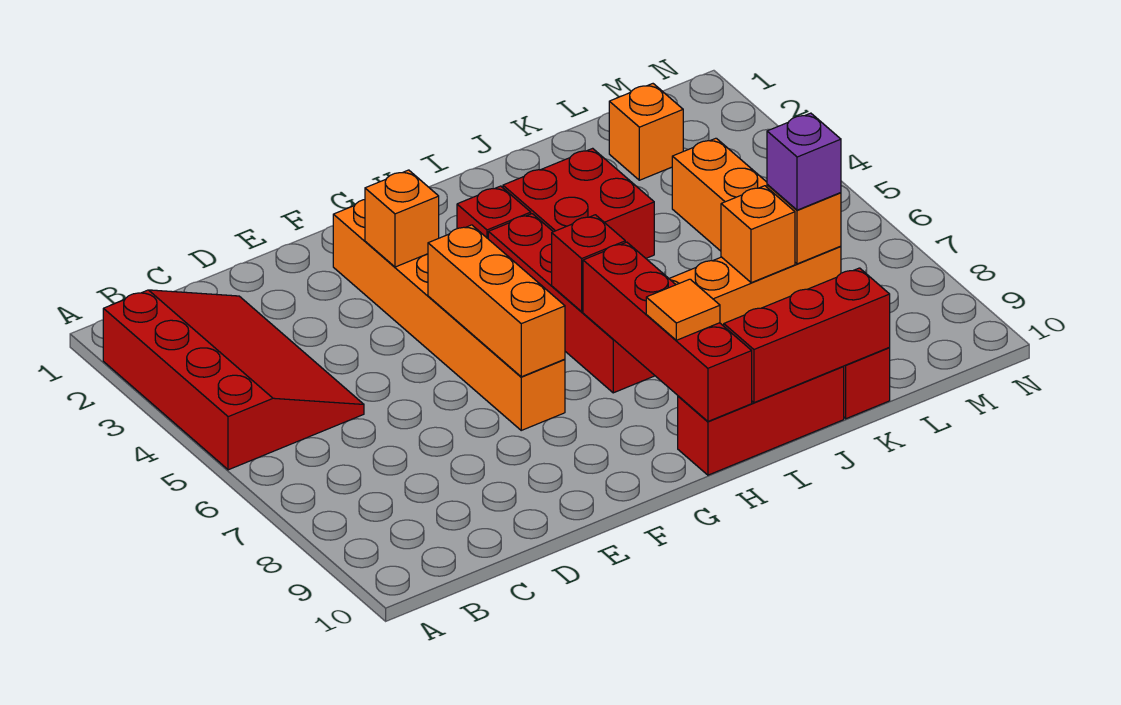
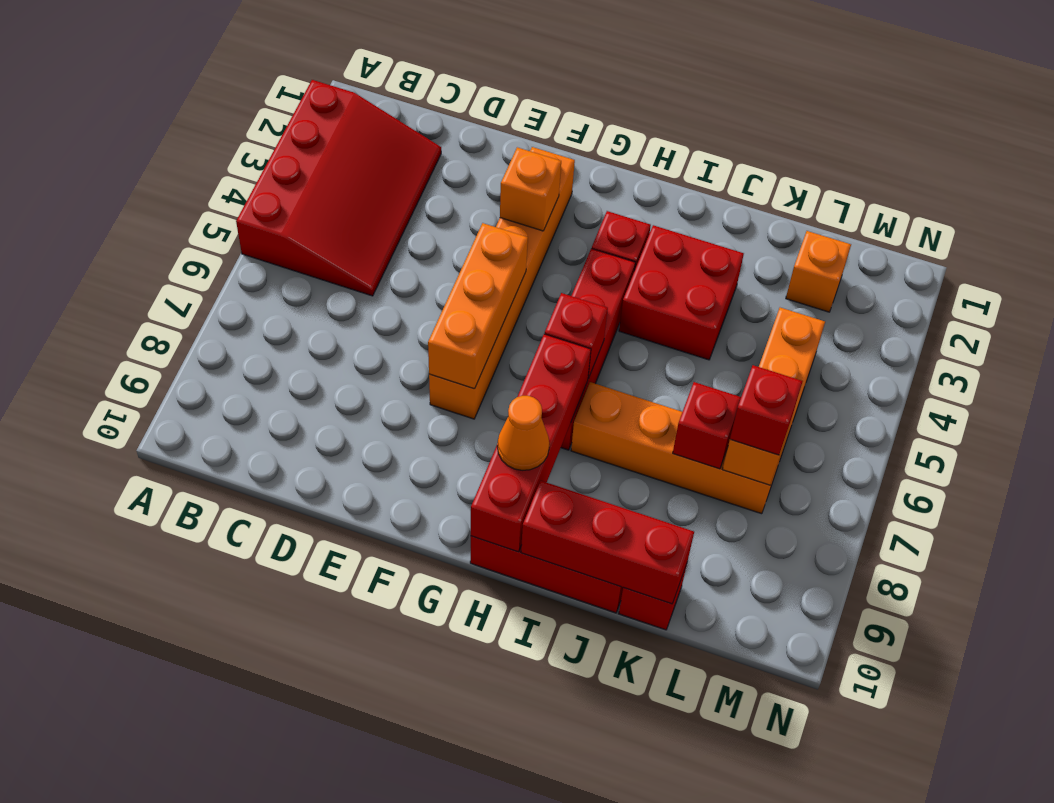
orange tile H9 level 3 -> orange cone H9 level 3
orange brick K7 level 2 -> red brick K7 level 2
purple brick L7 level 3 -> red brick L7 level 3

